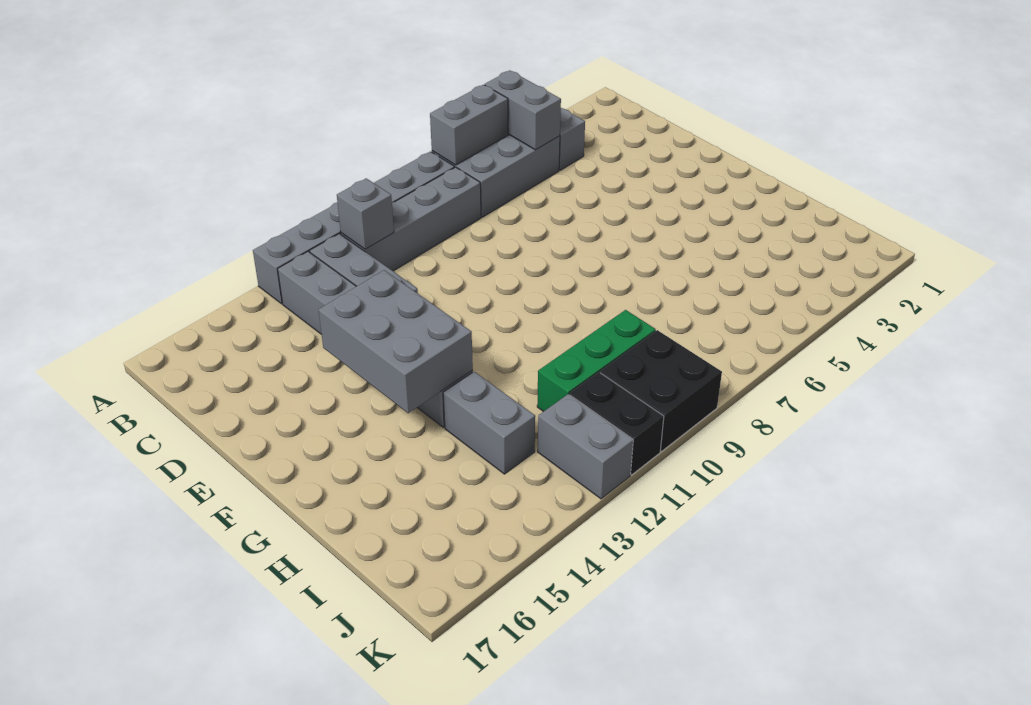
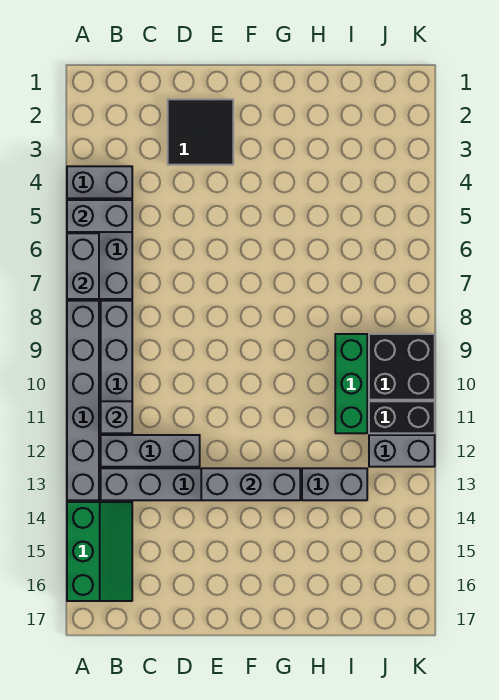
none -> green slope A14:B16 level 1 top A
none -> black tile D2:E3 level 1
grey brick E13:G14 level 2 -> grey brick E13:G13 level 2

